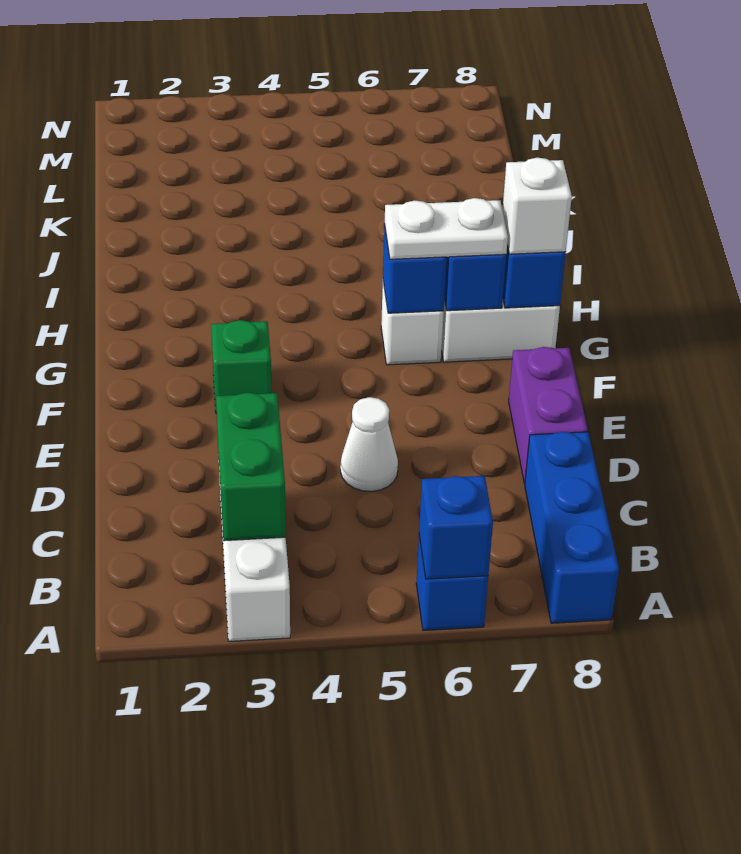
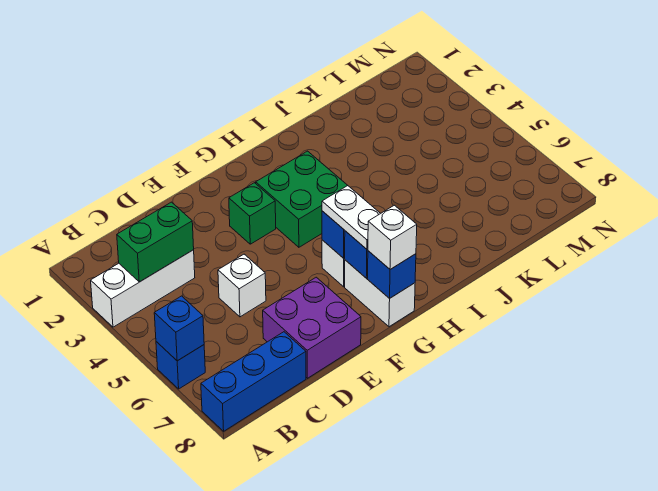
white cone D5 level 1 -> white brick D5 level 1
purple brick D8:E8 level 1 -> purple brick D7:E8 level 1
none -> green brick G3:H4 level 1

